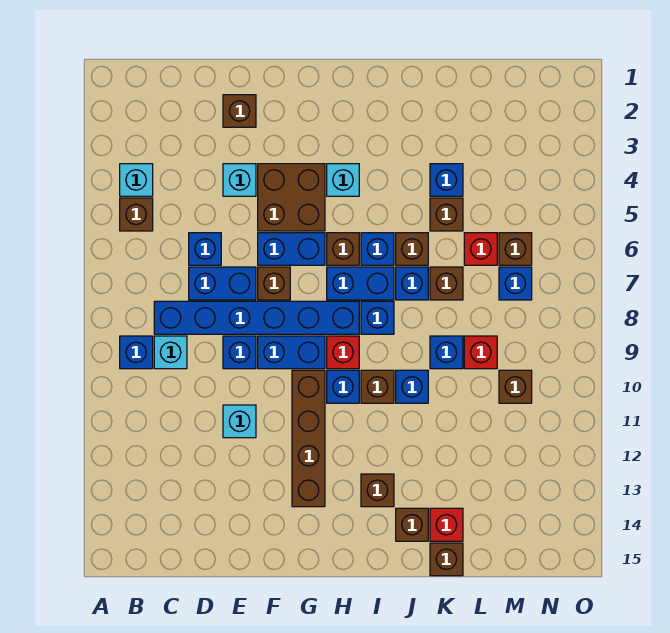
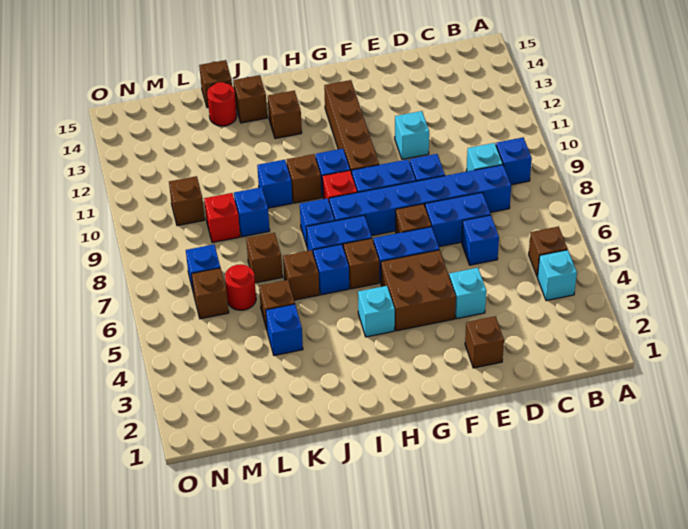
blue brick J7 level 1 -> none
red brick K14 level 1 -> red round brick K14 level 1
red brick L6 level 1 -> red round brick L6 level 1

